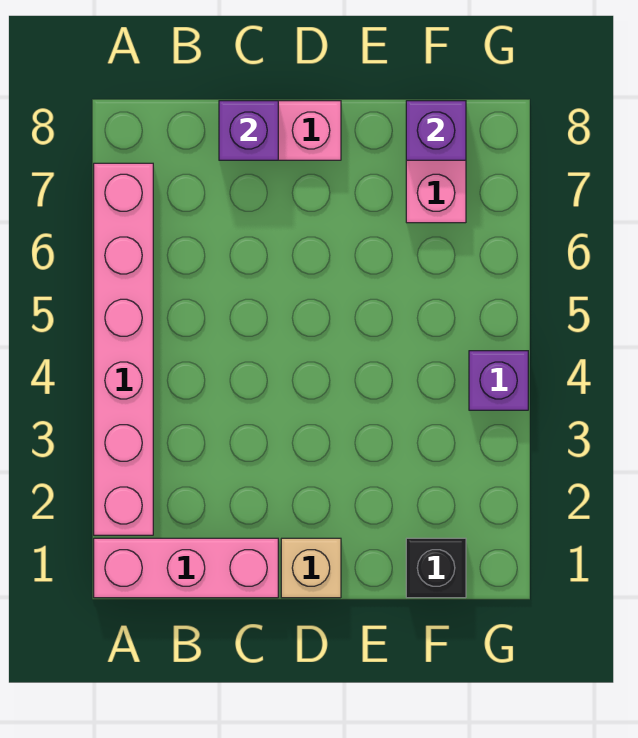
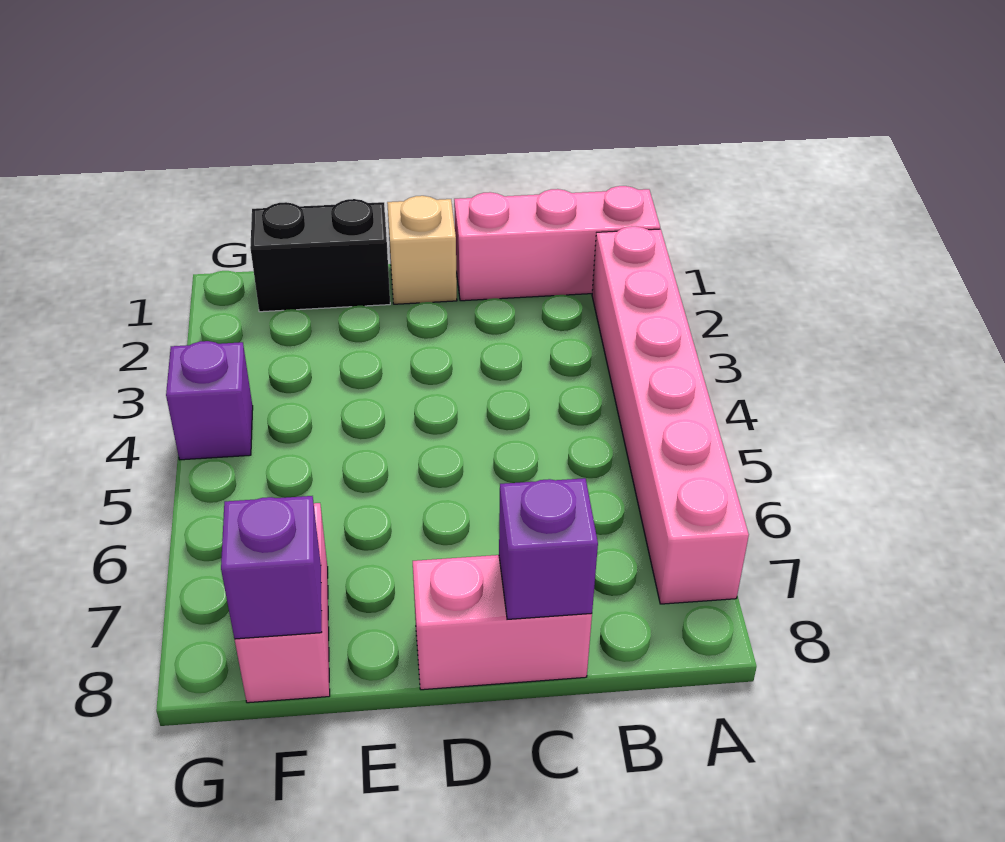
black brick F1 level 1 -> black brick E1:F1 level 1

